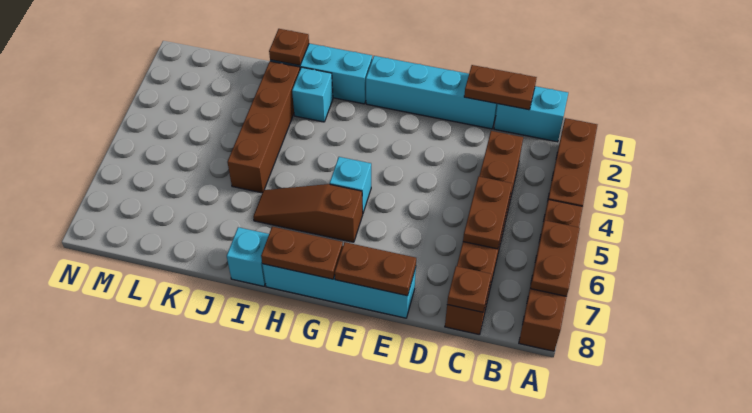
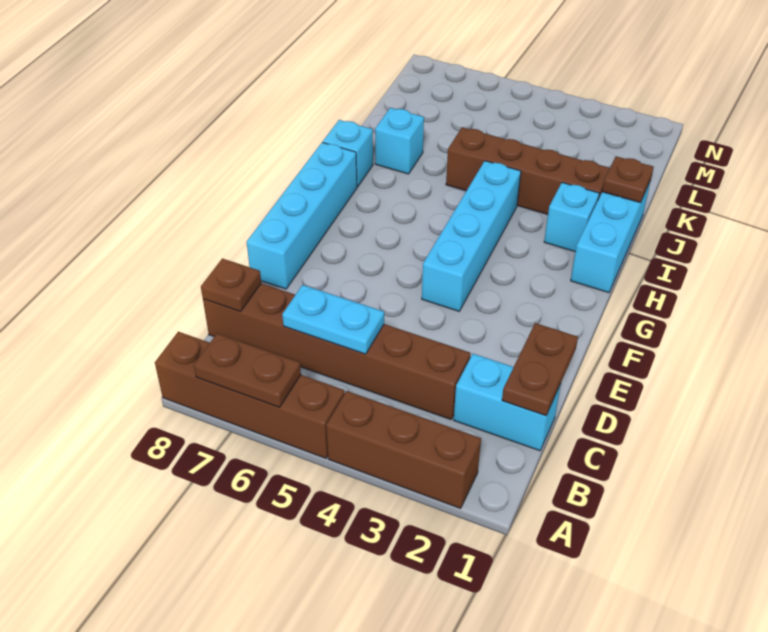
cyan brick B1:C1 level 1 -> cyan brick C1:C2 level 1
brown plate C5:C6 level 2 -> cyan plate C5:C6 level 2
cyan brick D1:G1 level 1 -> cyan brick F4:I4 level 1
brown plate E8:F8 level 2 -> none
cyan brick G5 level 1 -> cyan brick J7 level 1
brown slope G6:I6 level 1 top G -> none
brown plate G8:H8 level 2 -> none

